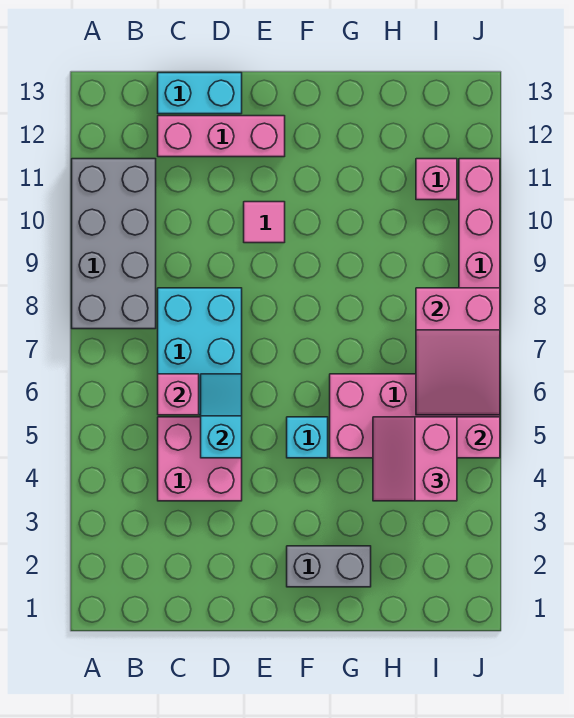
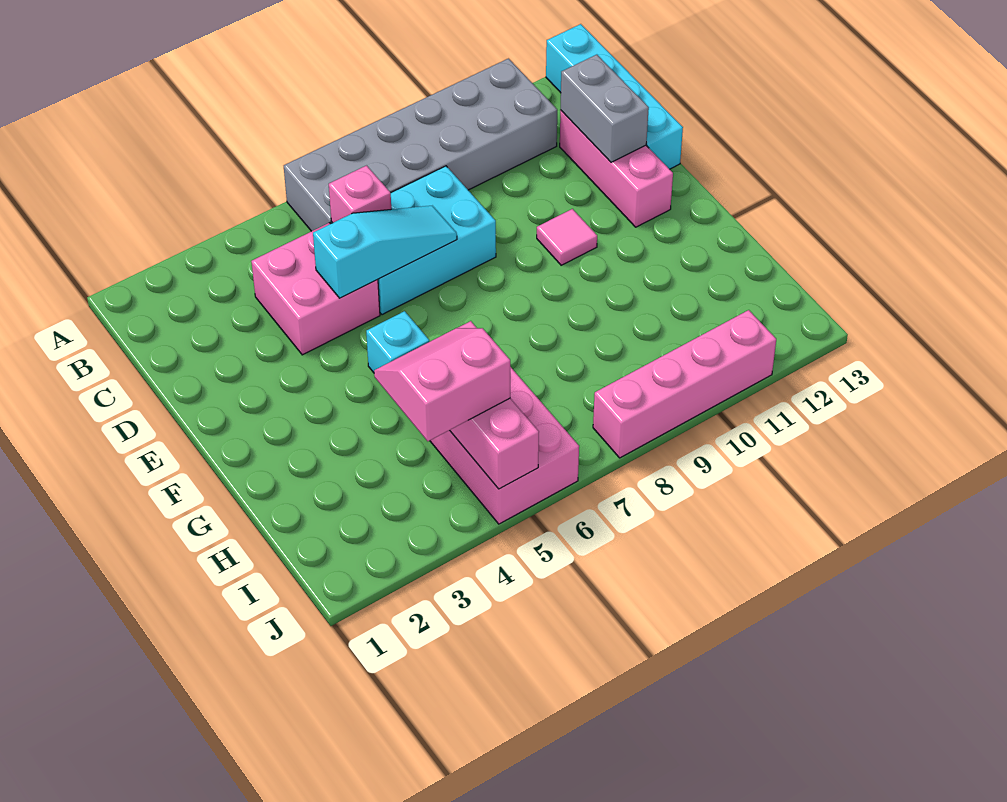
grey brick A8:B11 level 1 -> grey brick A6:B11 level 1
cyan brick C13:D13 level 1 -> cyan brick A13:D13 level 1
cyan slope D5:D6 level 2 top 5 -> cyan slope D5:D7 level 2 top 5
grey brick F2:G2 level 1 -> grey brick C12:D12 level 2
pink slope I6:J8 level 2 top 8 -> none
pink brick I11 level 1 -> none

